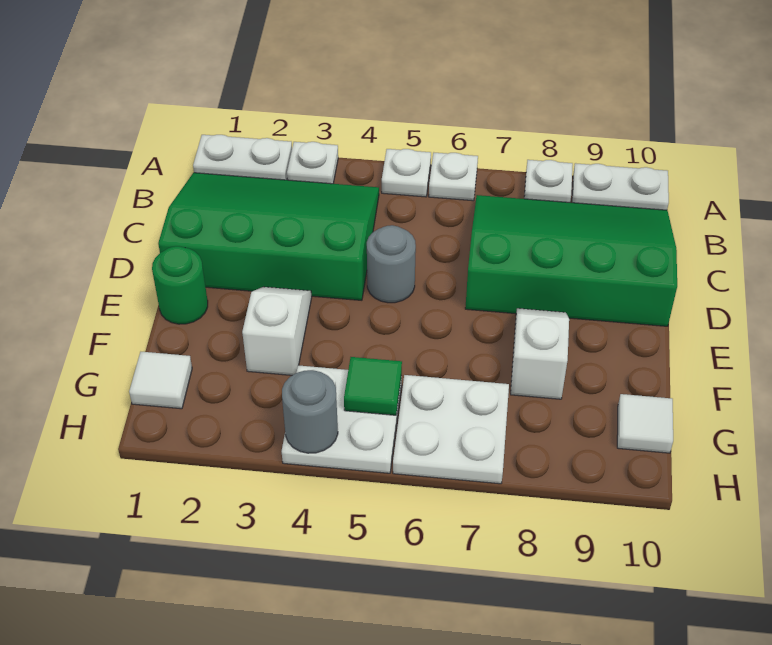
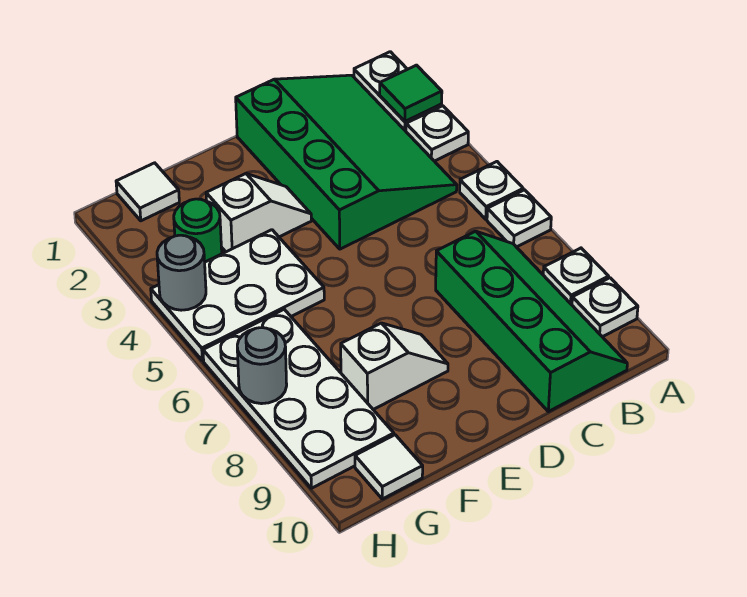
white plate A9:A10 level 1 -> white plate A9 level 1
green slope B7:D10 level 1 top D -> green slope B7:C10 level 1 top C
grey round brick D5 level 1 -> grey round brick H7 level 2
green round brick E1 level 1 -> green round brick G3 level 1
white plate G4:H5 level 1 -> white plate F4:H5 level 1
green tile G5 level 2 -> green tile A2 level 2
white plate G6:H7 level 1 -> white plate G6:H9 level 1

